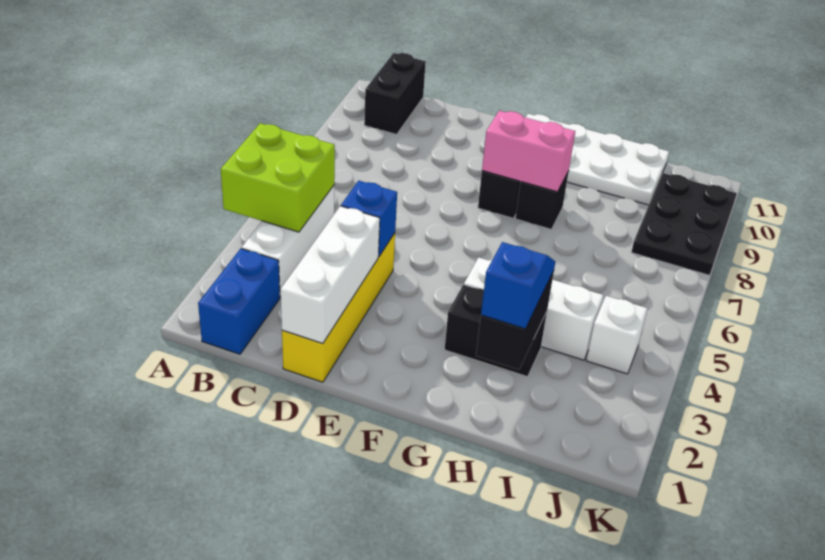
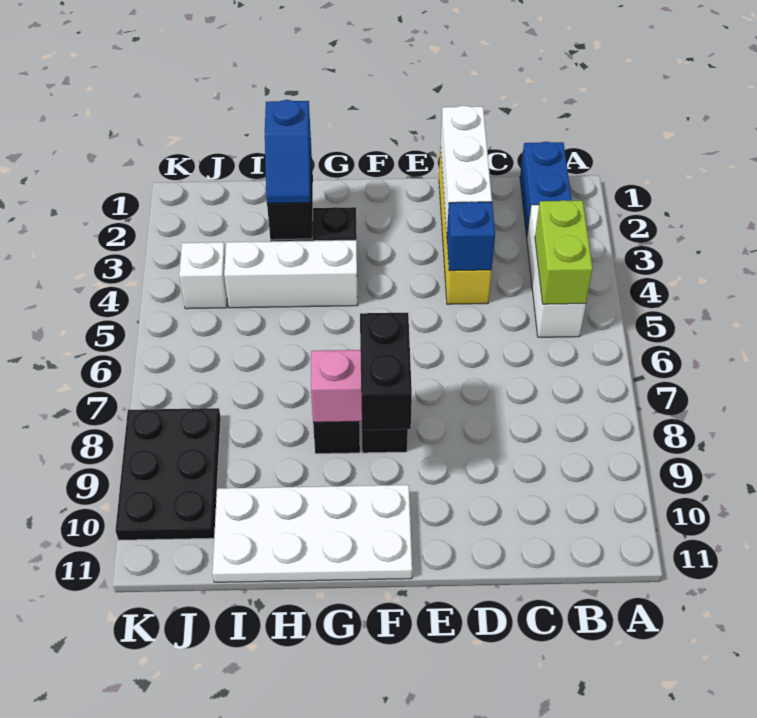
lime brick A4:B5 level 2 -> lime brick B4:B5 level 2
black brick B10:B11 level 1 -> black brick F8:F9 level 3

